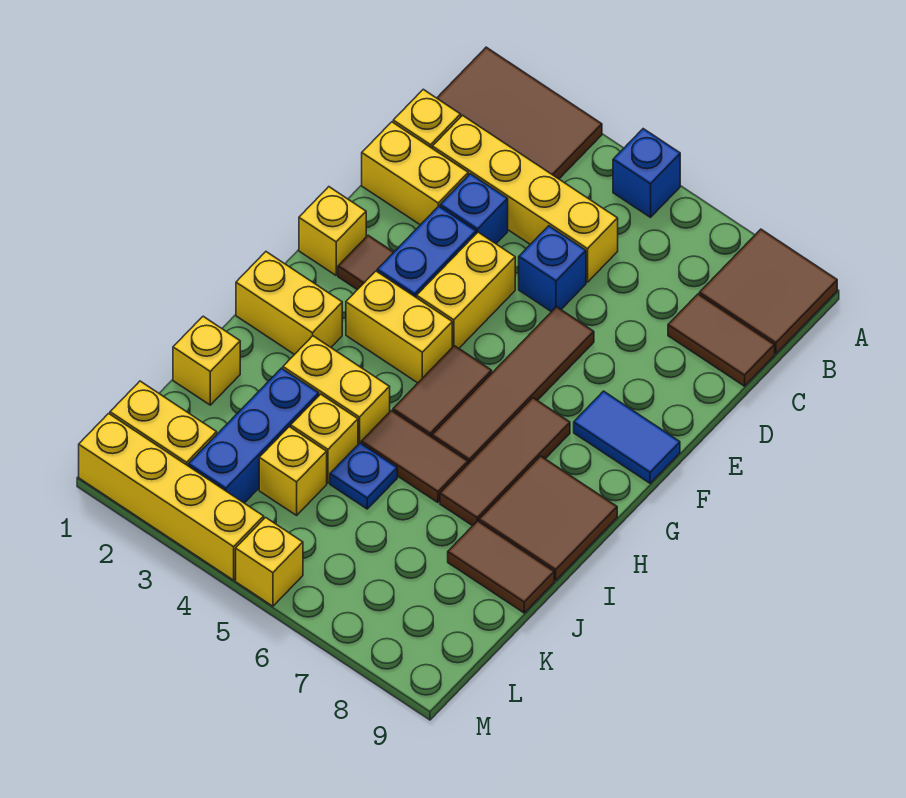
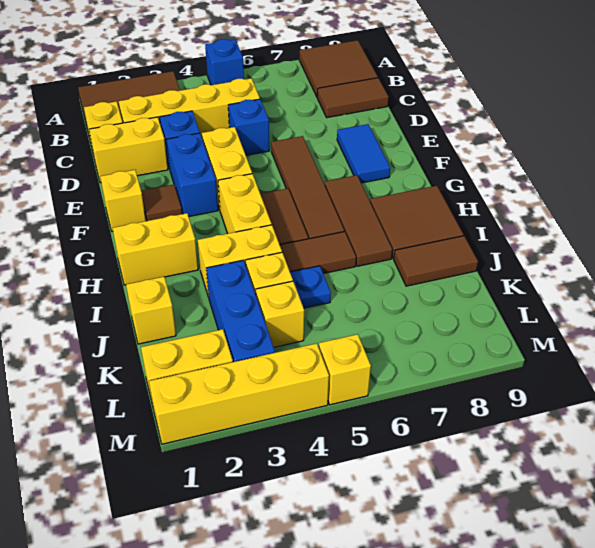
blue tile F8:F9 level 1 -> blue tile E8:F8 level 1
yellow brick G3:G4 level 1 -> yellow brick G4:H4 level 1

